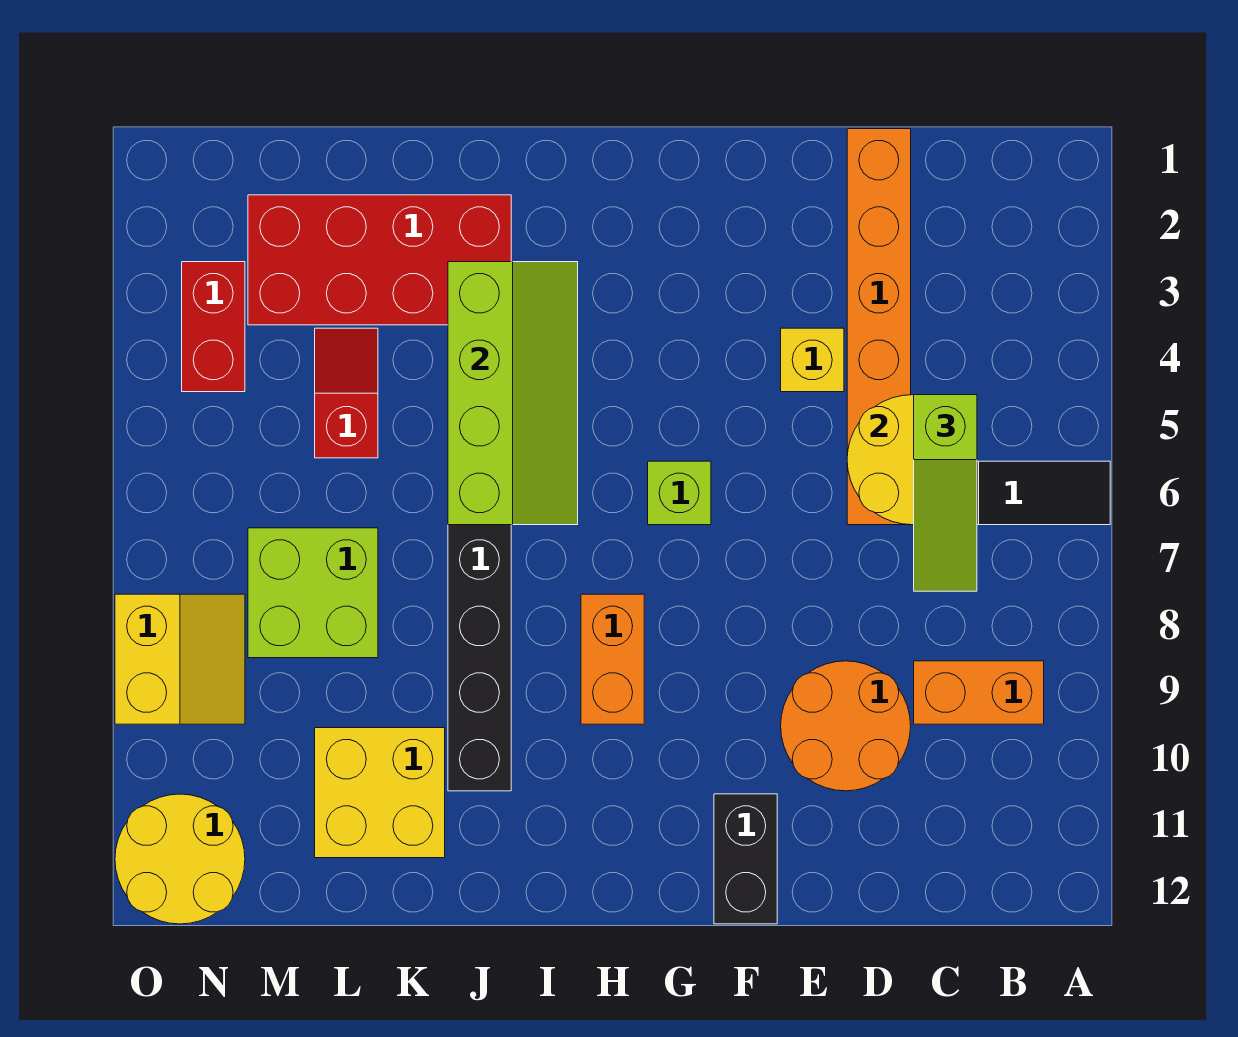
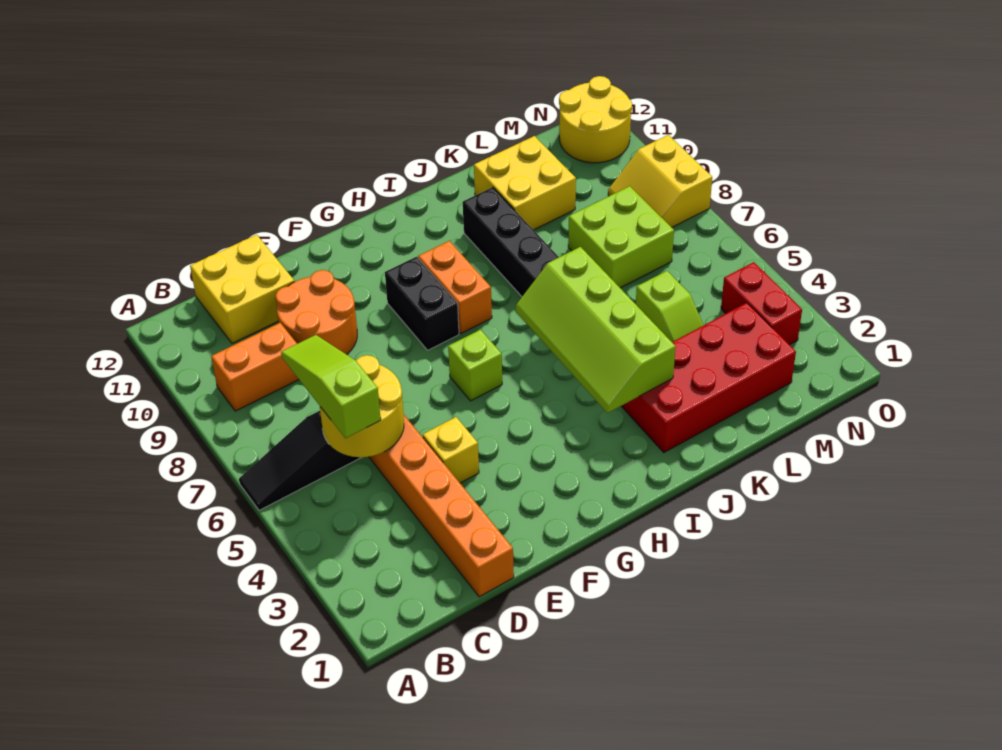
none -> yellow brick C11:D12 level 1
black brick F11:F12 level 1 -> black brick G8:G9 level 1
red slope L4:L5 level 1 top 5 -> lime slope L4:L5 level 1 top 5

